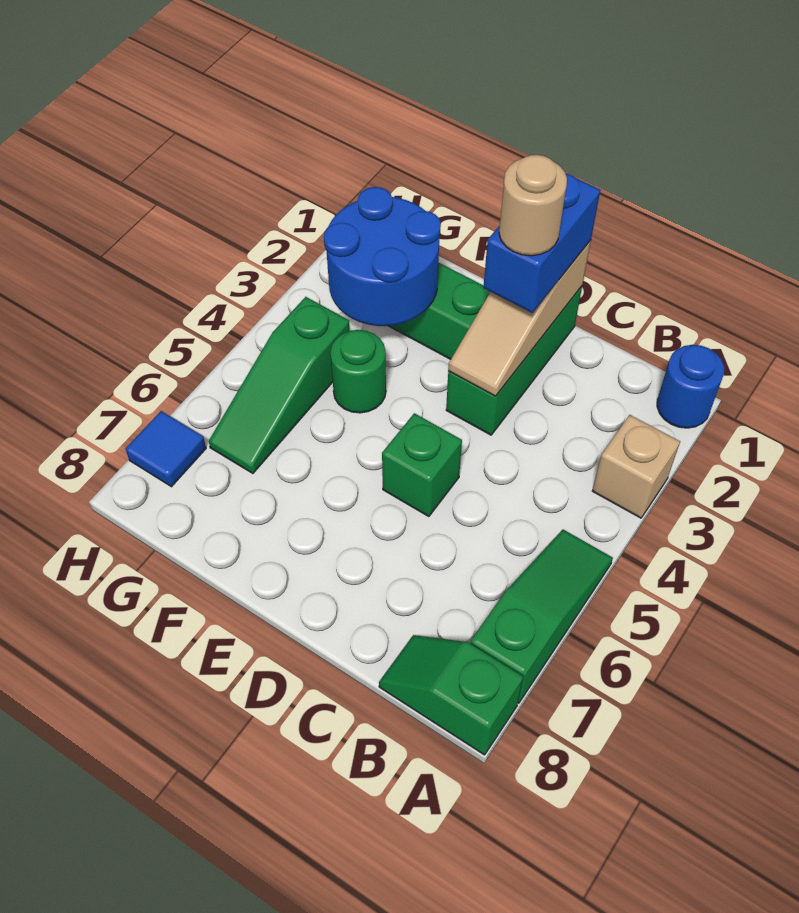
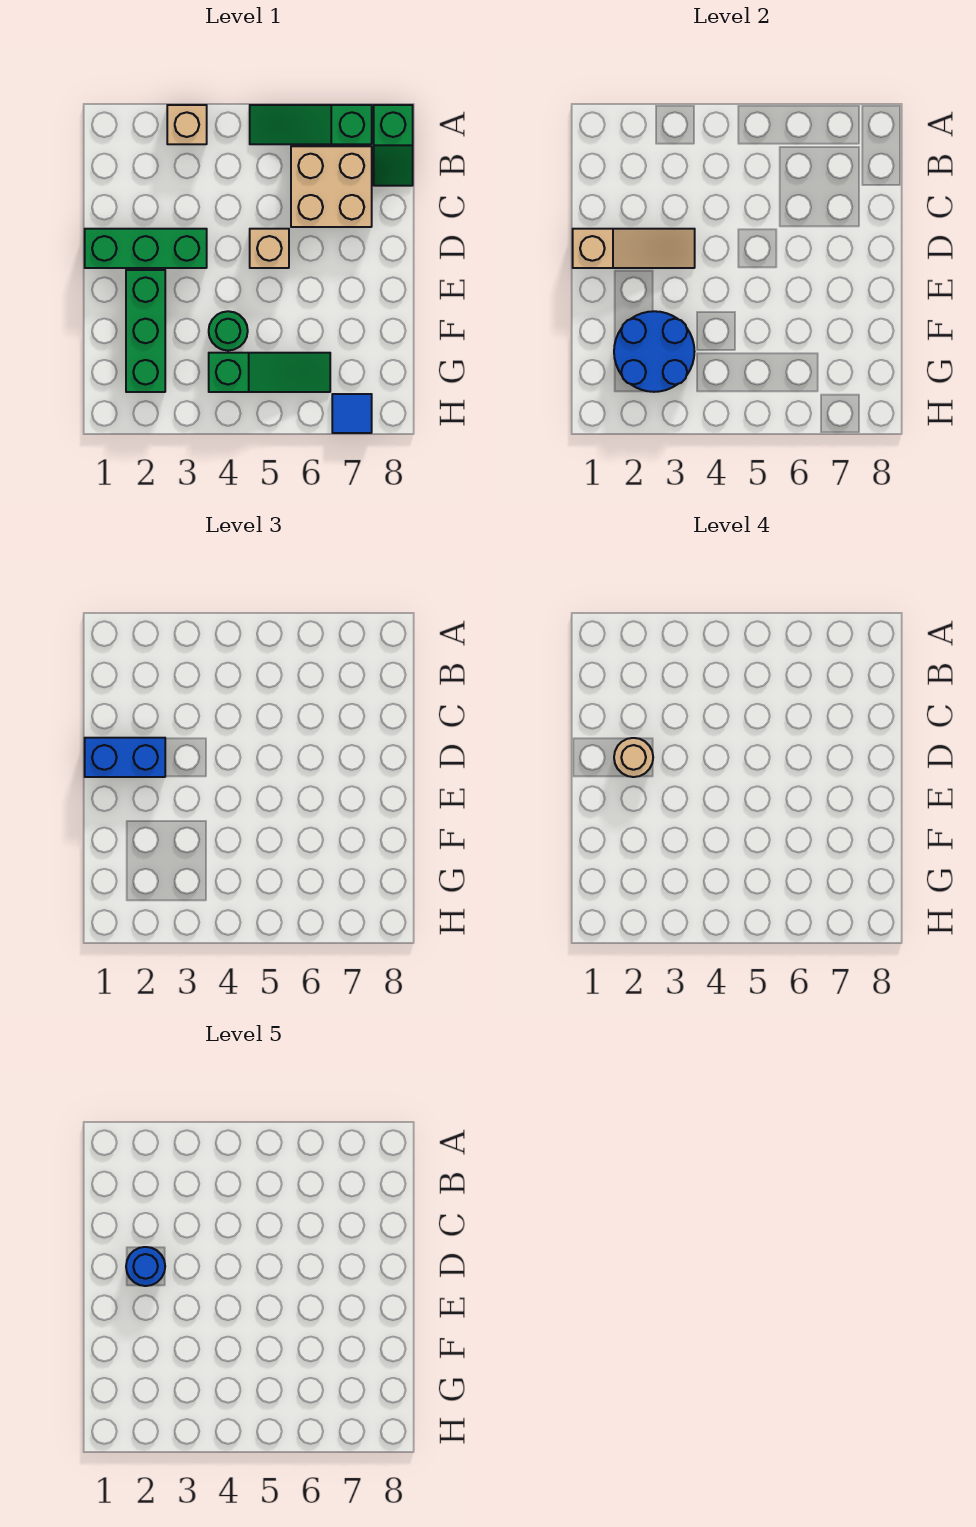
blue round brick A1 level 1 -> blue round brick D2 level 5
none -> tan brick B6:C7 level 1
green brick D5 level 1 -> tan brick D5 level 1

